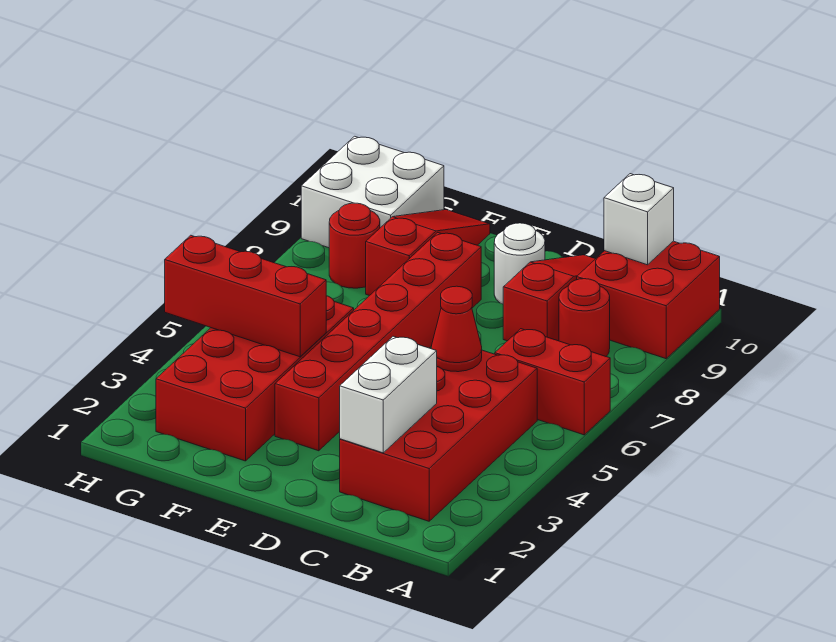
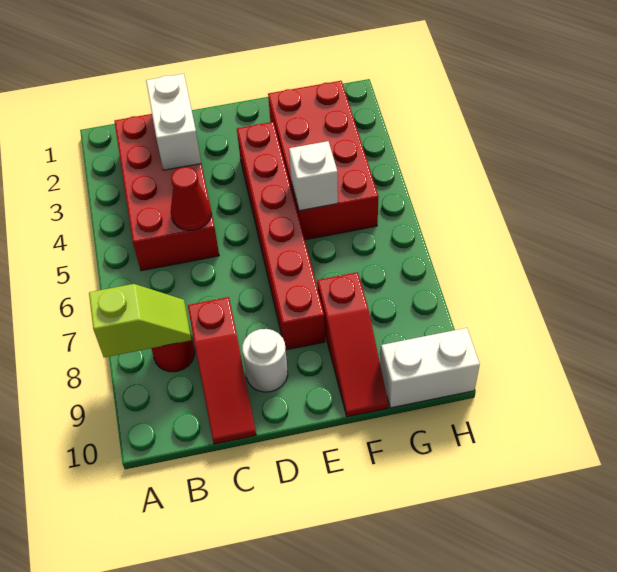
red brick A6:B6 level 1 -> none
none -> lime slope A8:B8 level 2 top A
red brick A9:B10 level 1 -> none
white brick B10 level 2 -> white brick F5 level 2
red brick F4:H4 level 2 -> none
red round brick G8 level 1 -> none
white brick G9:H10 level 1 -> white brick G10:H10 level 1

